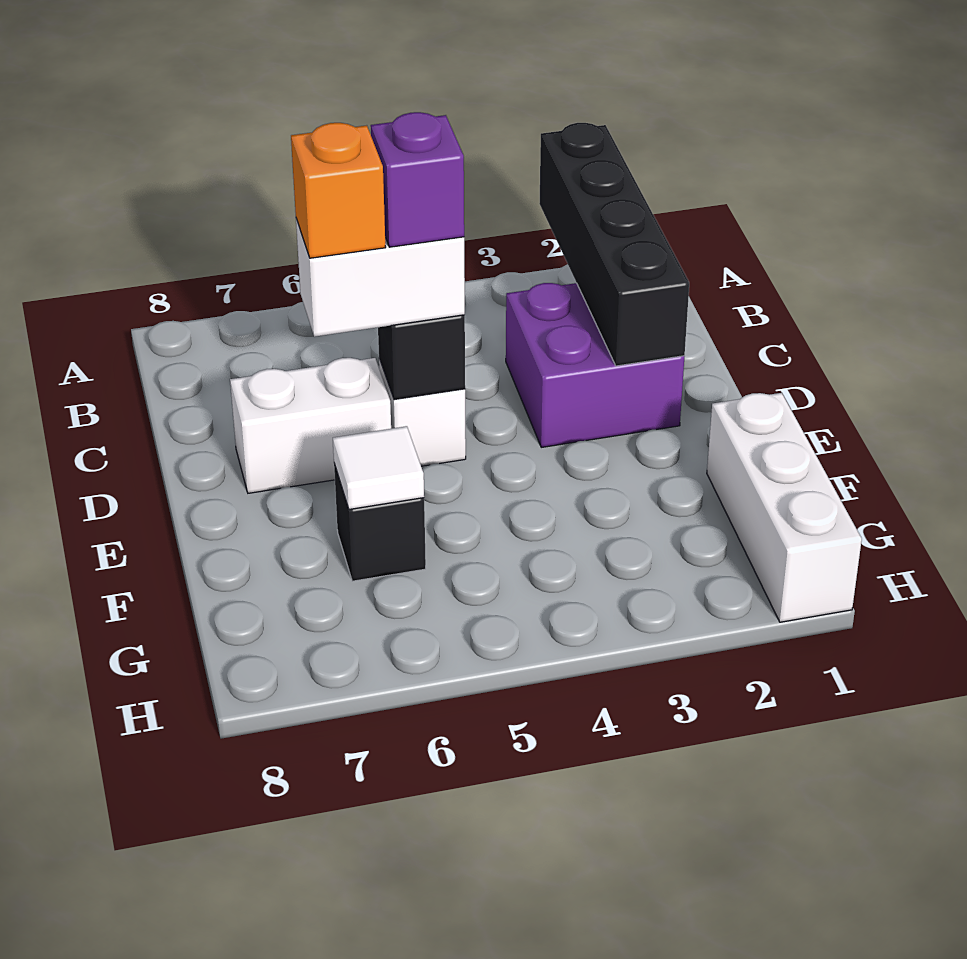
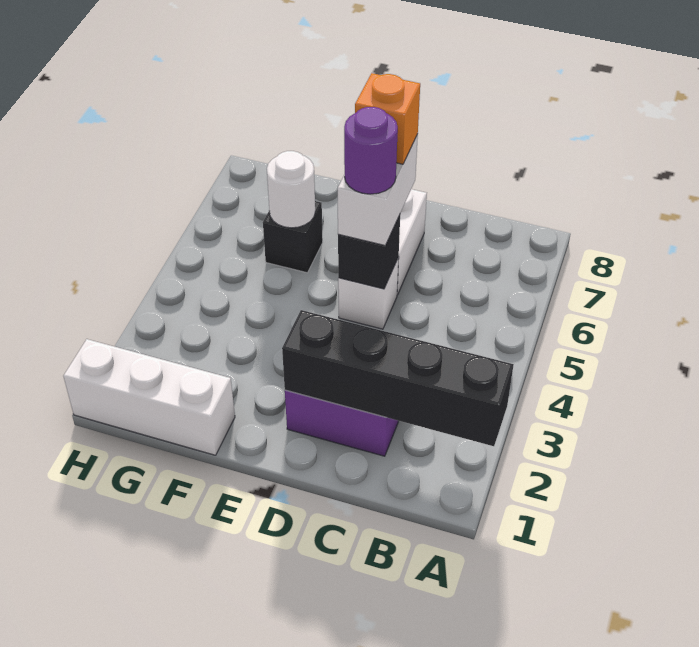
purple brick D5 level 4 -> purple round brick D5 level 4
white tile F6 level 2 -> white round brick F6 level 2

